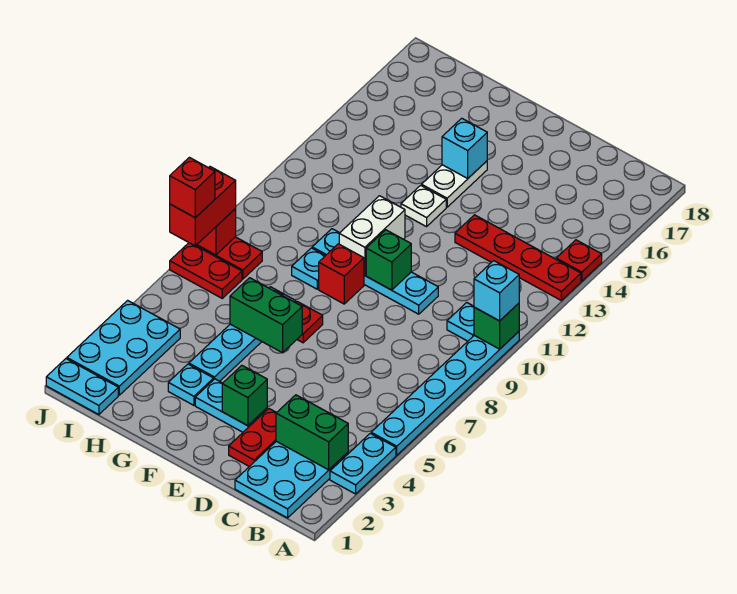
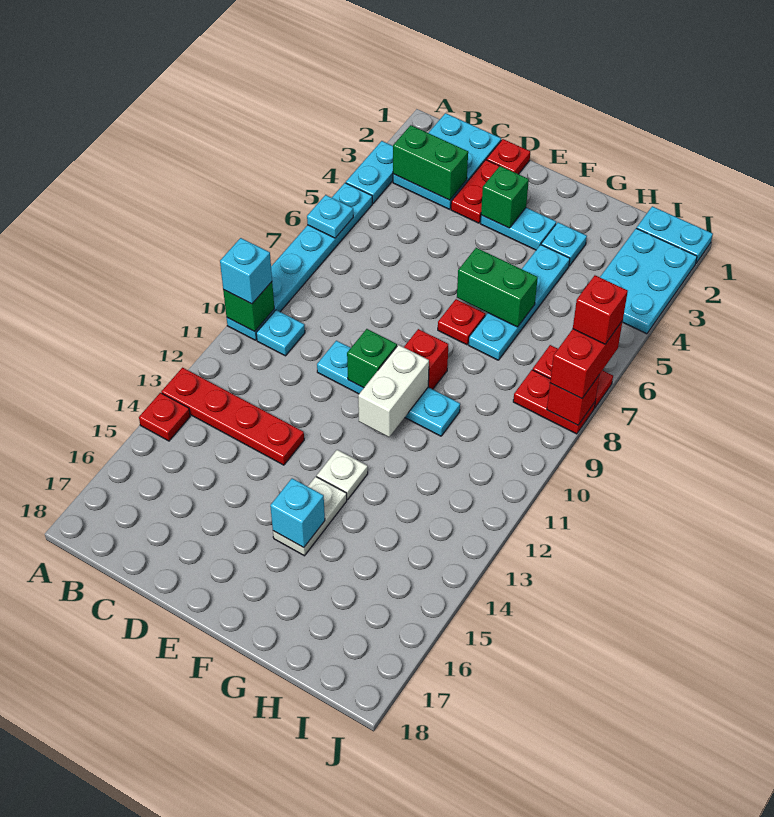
none -> red plate D1 level 1
cyan plate G9 level 1 -> cyan plate A6 level 2

